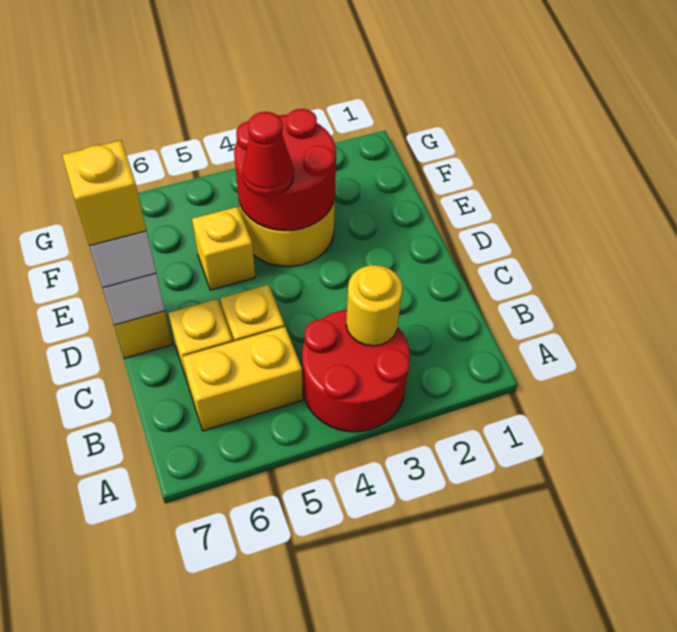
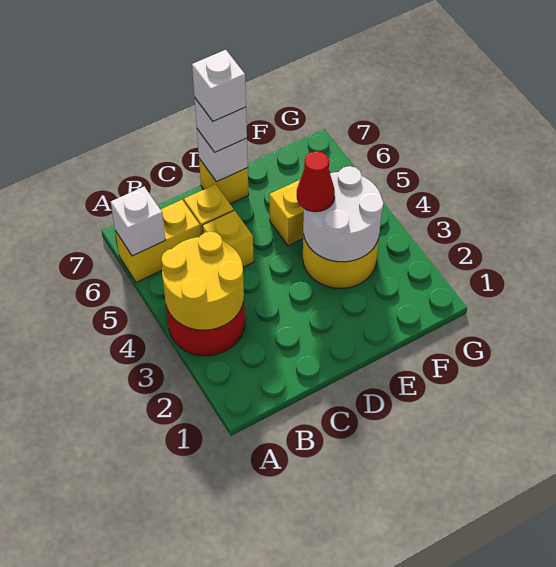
none -> white brick A6 level 2
yellow round brick B3 level 2 -> yellow round brick A3:B4 level 2
yellow brick B5:B6 level 1 -> yellow brick A6:B6 level 1
yellow brick D7 level 4 -> white brick D7 level 4
red round brick E3:F4 level 2 -> white round brick E3:F4 level 2

